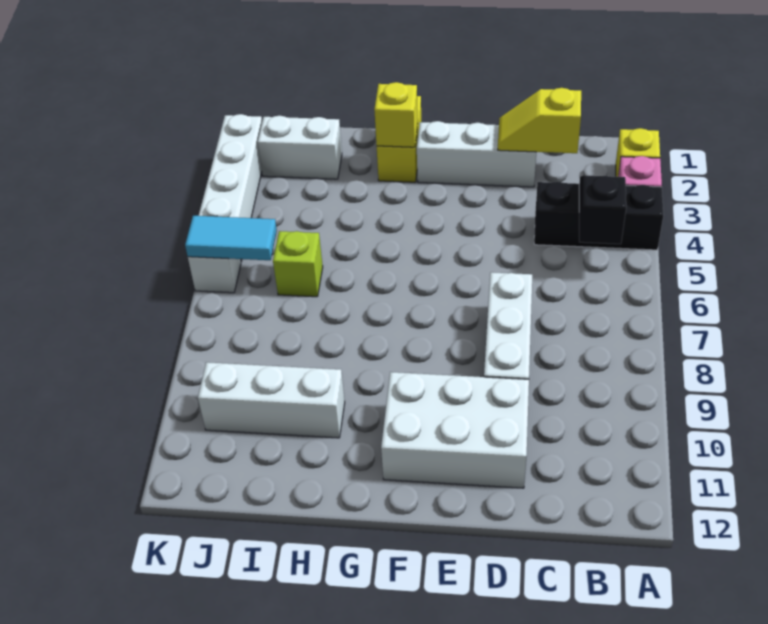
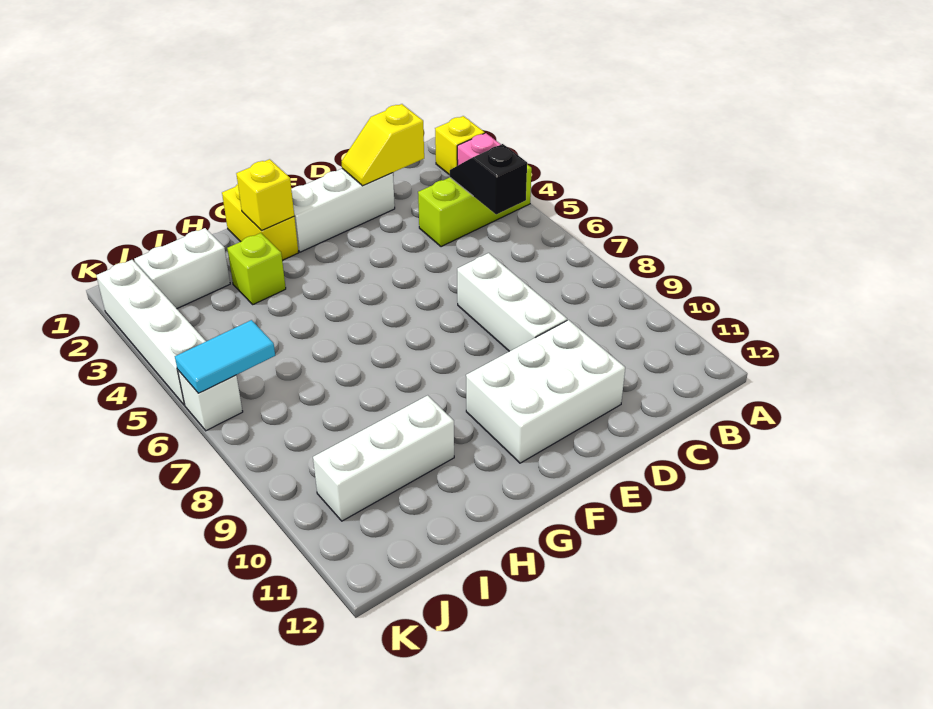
black brick A4:C4 level 1 -> lime brick A4:C4 level 1
lime brick I6 level 1 -> lime brick H3 level 1

